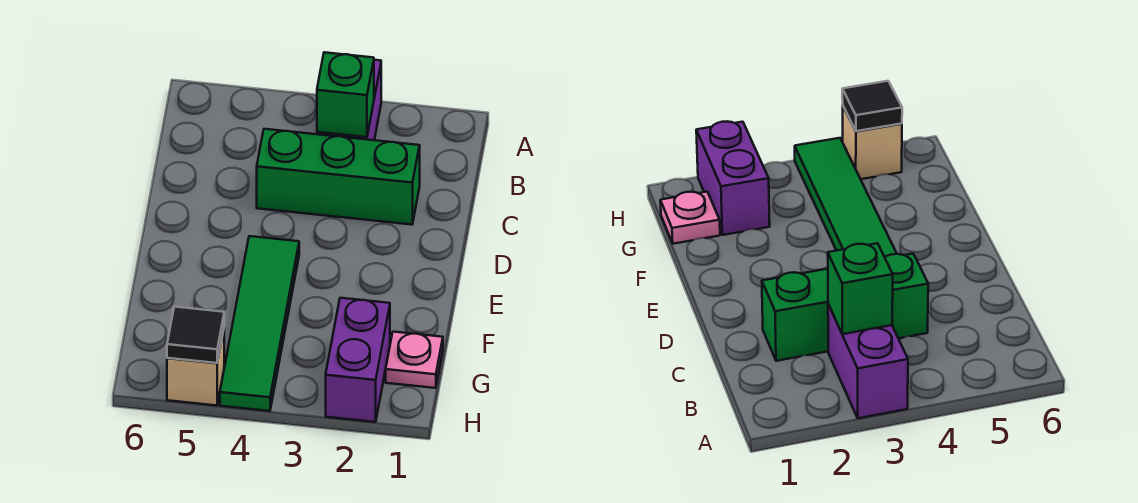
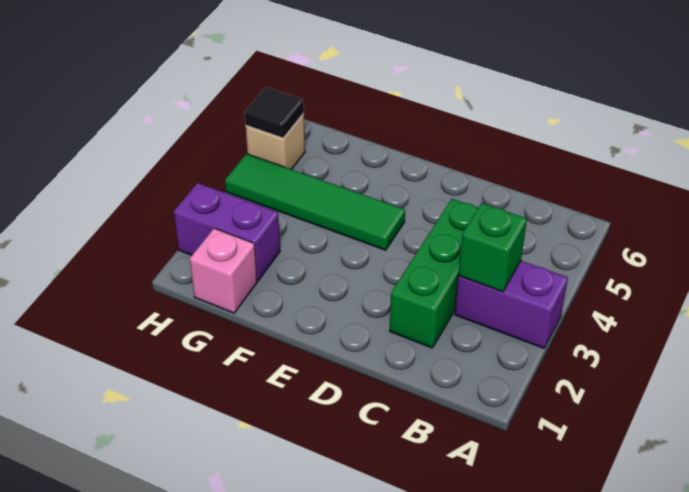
pink plate G1 level 1 -> pink brick G1 level 1

